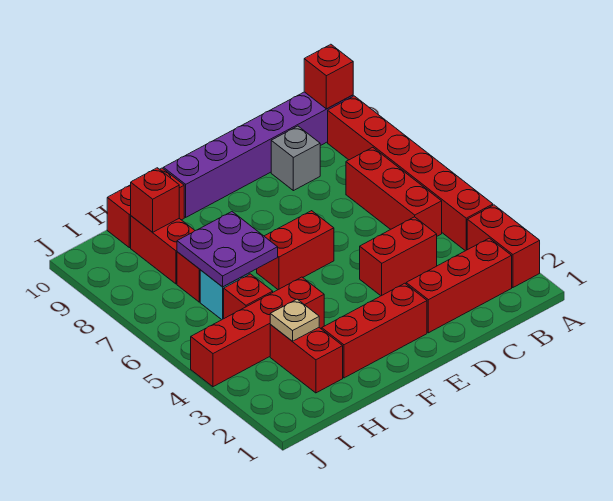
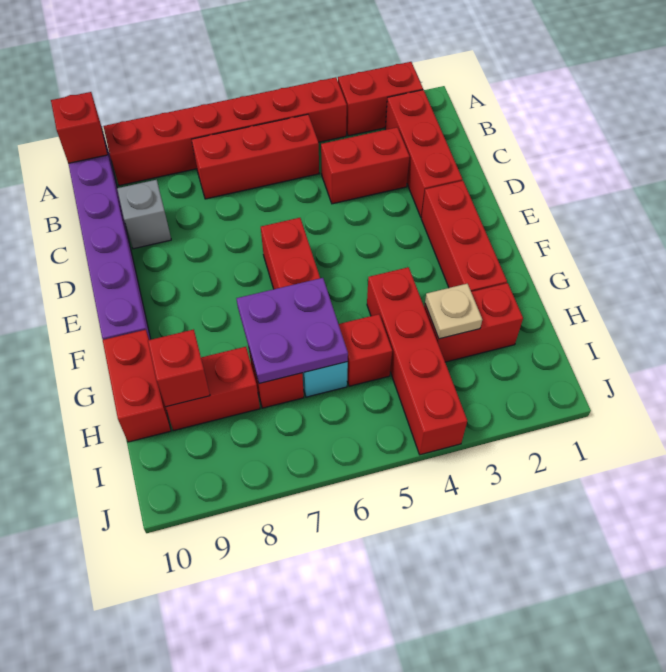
red brick C4:D4 level 1 -> red brick C3:C4 level 1

